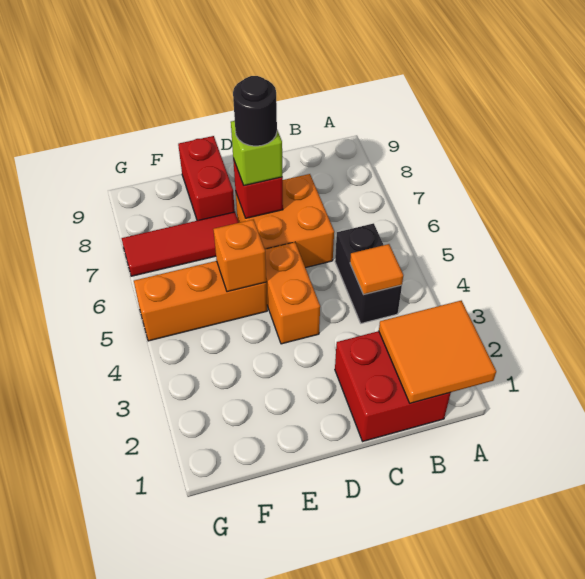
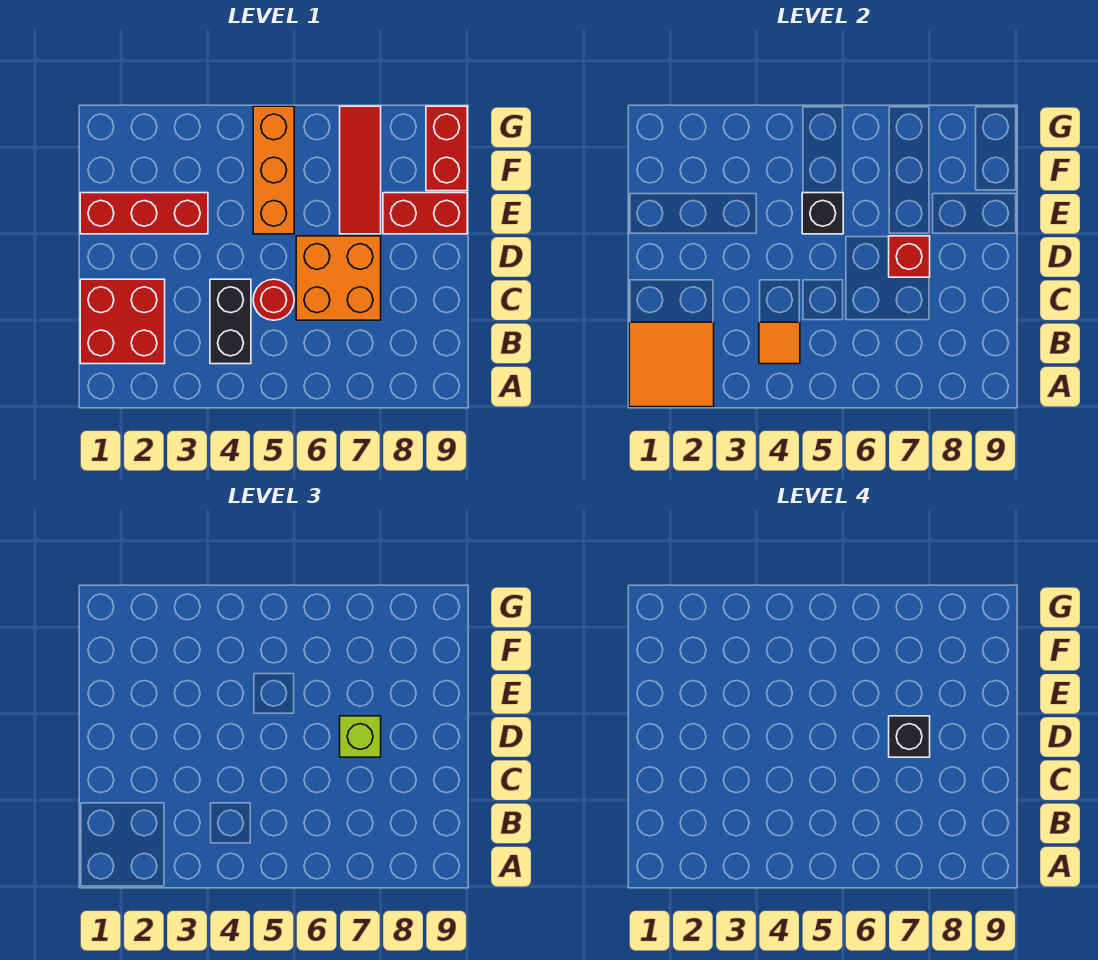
black brick B4:B5 level 1 -> black brick B4:C4 level 1
none -> red round brick C5 level 1
orange brick D4:D5 level 1 -> none
black round brick D7 level 4 -> black brick D7 level 4
none -> red brick E1:E3 level 1
orange brick E5 level 2 -> black brick E5 level 2
none -> red brick F9:G9 level 1

